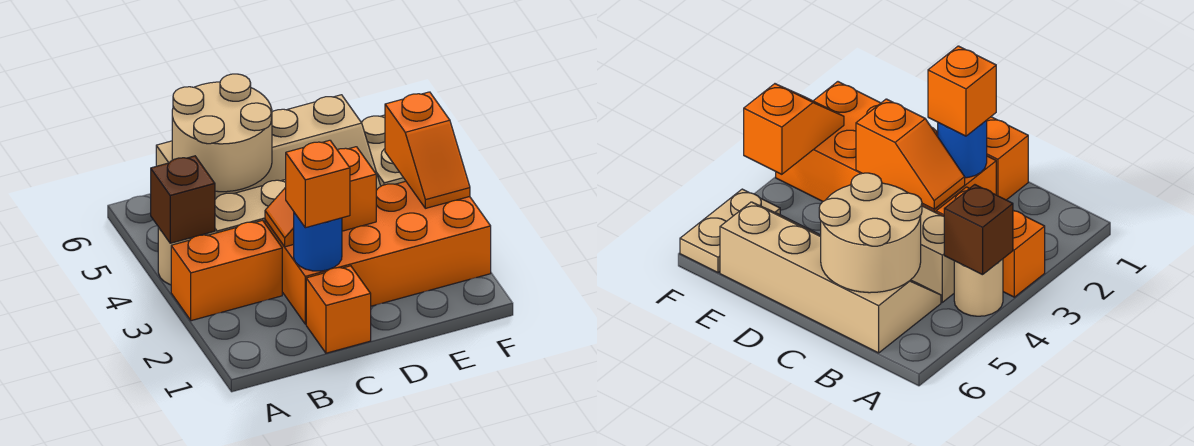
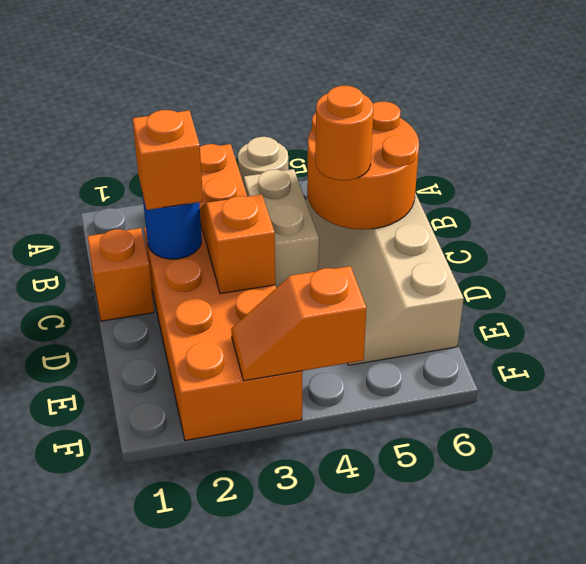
brown brick A4 level 2 -> none
tan round brick B5:C6 level 2 -> orange round brick B5:C6 level 2
none -> orange round brick C5 level 3
tan plate F5:F6 level 1 -> none

